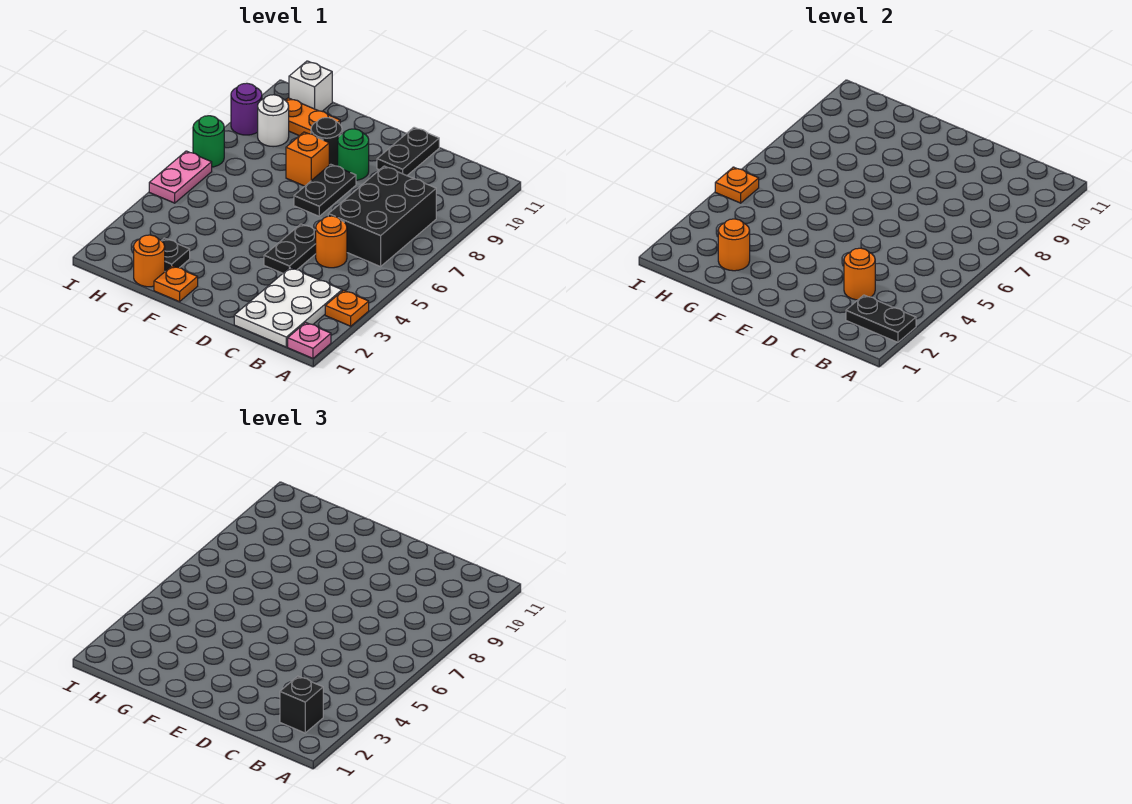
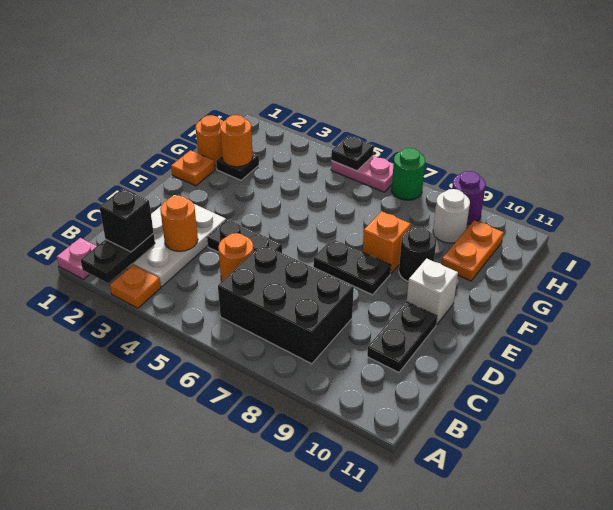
white plate B1:C3 level 1 -> white plate B2:D3 level 1
black plate D10:D11 level 1 -> black plate C10:D10 level 1
green round brick E9 level 1 -> none
white brick H11 level 1 -> white brick E10 level 1
orange plate I5 level 2 -> black plate I5 level 2

